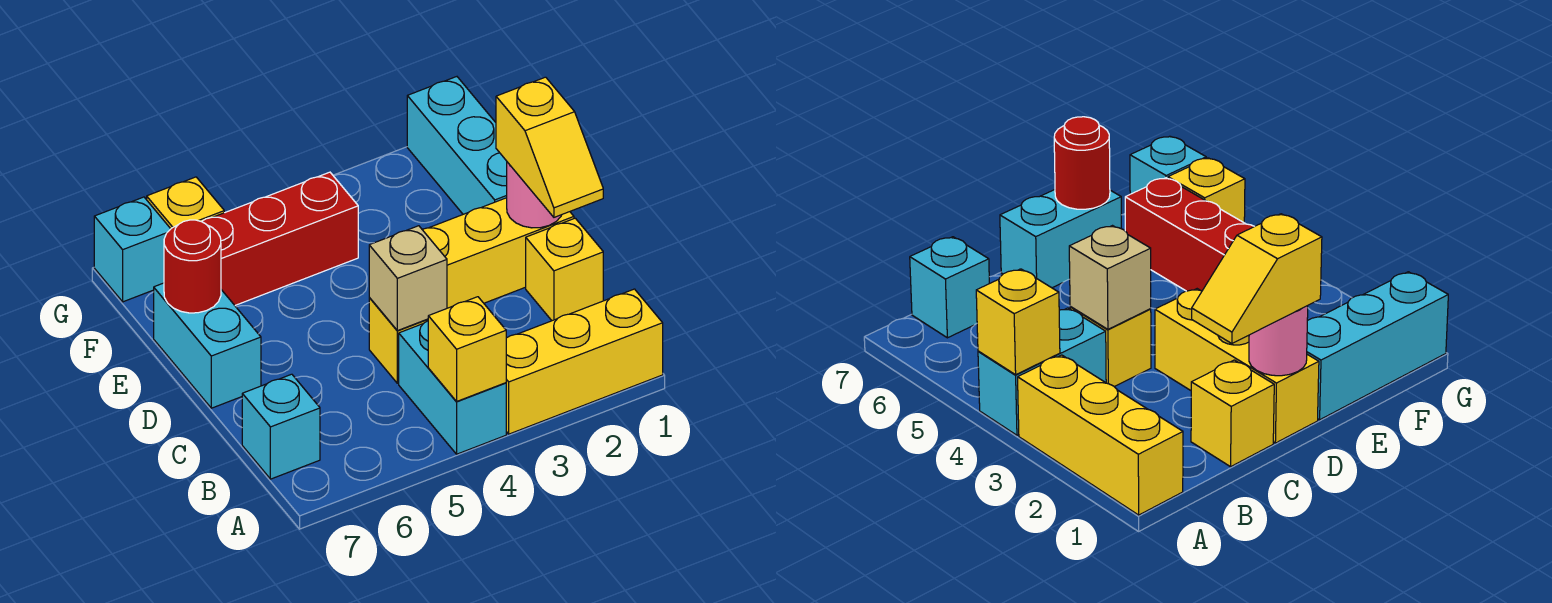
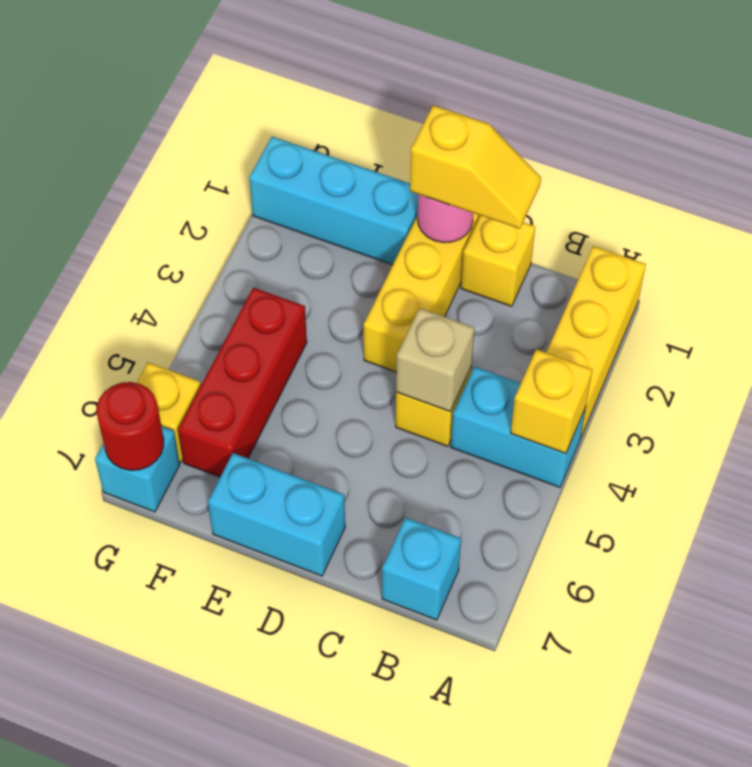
red round brick E7 level 2 -> red round brick G7 level 2

